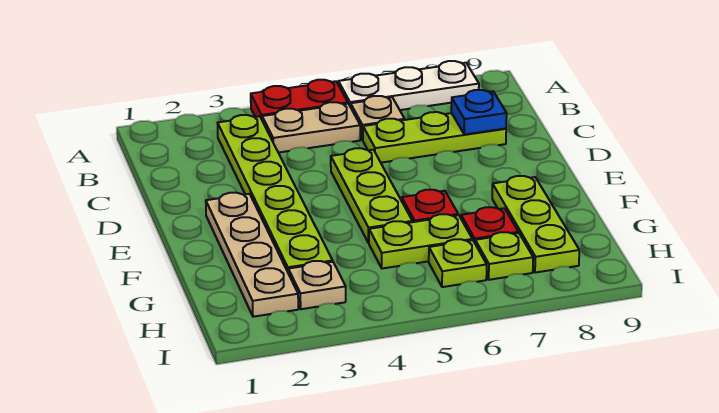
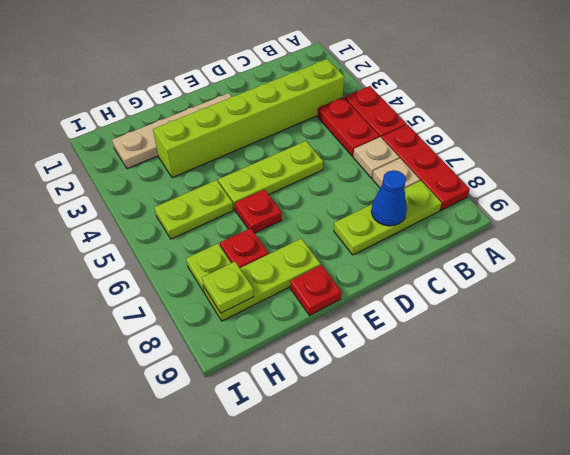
white plate A6:A8 level 1 -> red plate A6:A8 level 1
lime plate B3:G3 level 1 -> lime brick B3:G3 level 1
tan plate B4:B5 level 1 -> red plate B4:B5 level 1
lime plate C6:C8 level 1 -> lime plate B8:D8 level 1
blue plate C8 level 2 -> blue cone C8 level 2
none -> red plate F9 level 1
lime plate G5:G6 level 1 -> lime plate G5:H5 level 1
tan plate H3 level 1 -> tan plate B7 level 1
lime plate H6 level 1 -> lime plate H8 level 2

